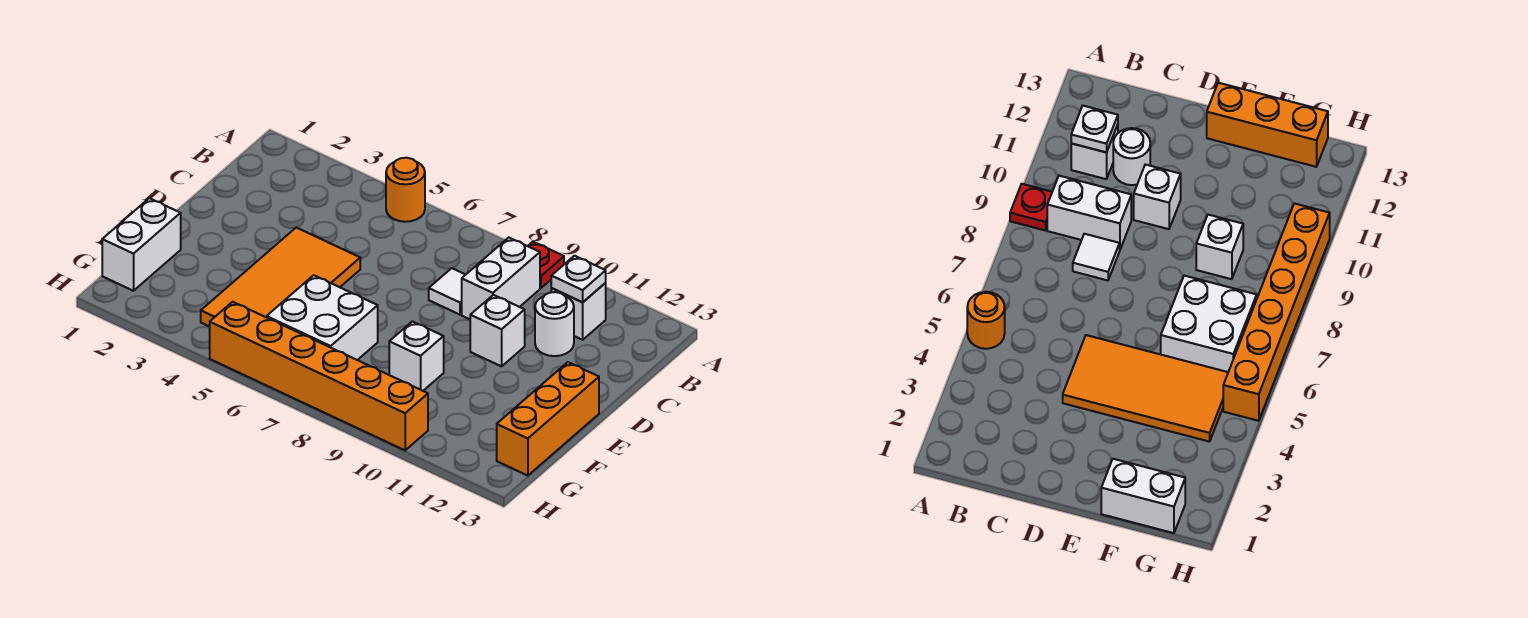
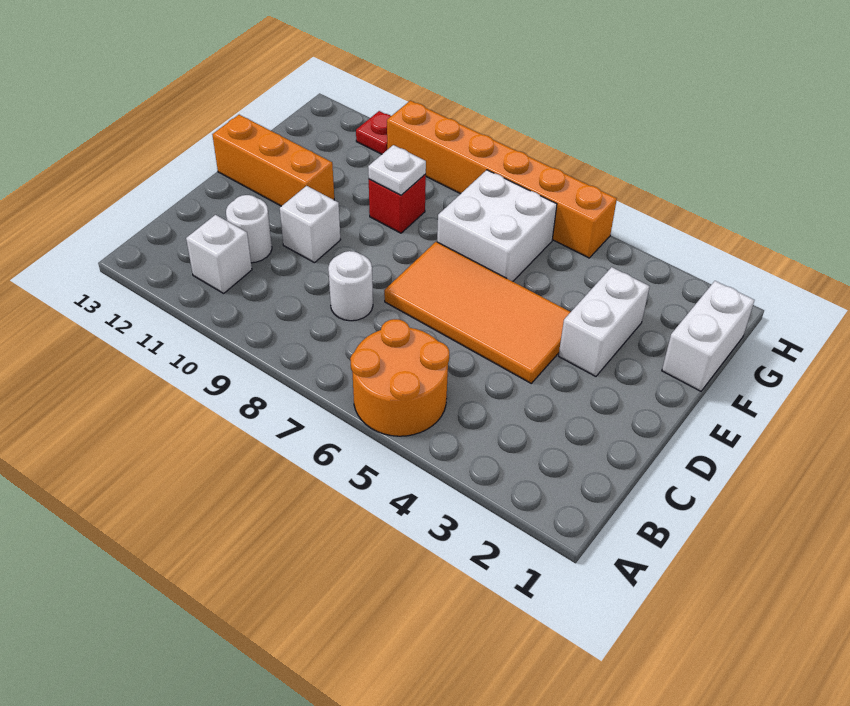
orange round brick A5 level 1 -> orange round brick A5:B6 level 1
red plate A9 level 1 -> red plate H11 level 1
white brick B9:C9 level 1 -> white brick E3:F3 level 1
white plate B11 level 2 -> white plate F9 level 2
white tile C8 level 1 -> white round brick C8 level 1
orange tile D4:G5 level 1 -> orange tile D4:E7 level 1
orange brick E13:G13 level 1 -> orange brick E11:E13 level 1
white brick F9 level 1 -> red brick F9 level 1

